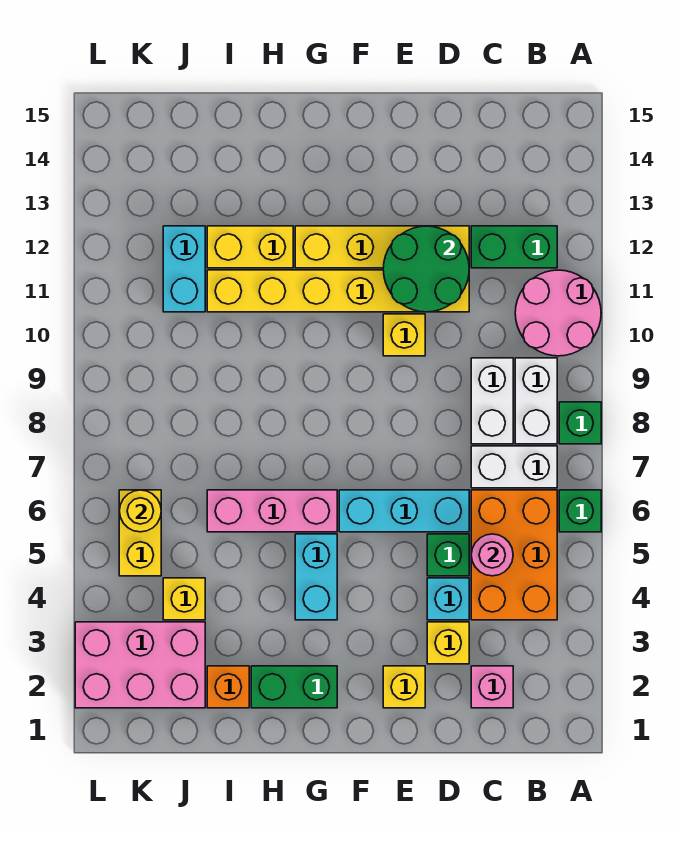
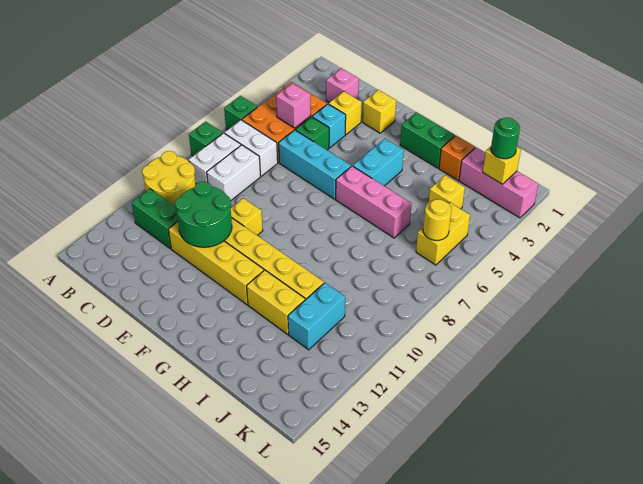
pink round brick A10:B11 level 1 -> yellow round brick A10:B11 level 1
pink round brick C5 level 2 -> pink brick C5 level 2
pink brick J2:L3 level 1 -> pink brick J2:L2 level 1
none -> yellow brick K2 level 2
none -> green round brick K2 level 3

